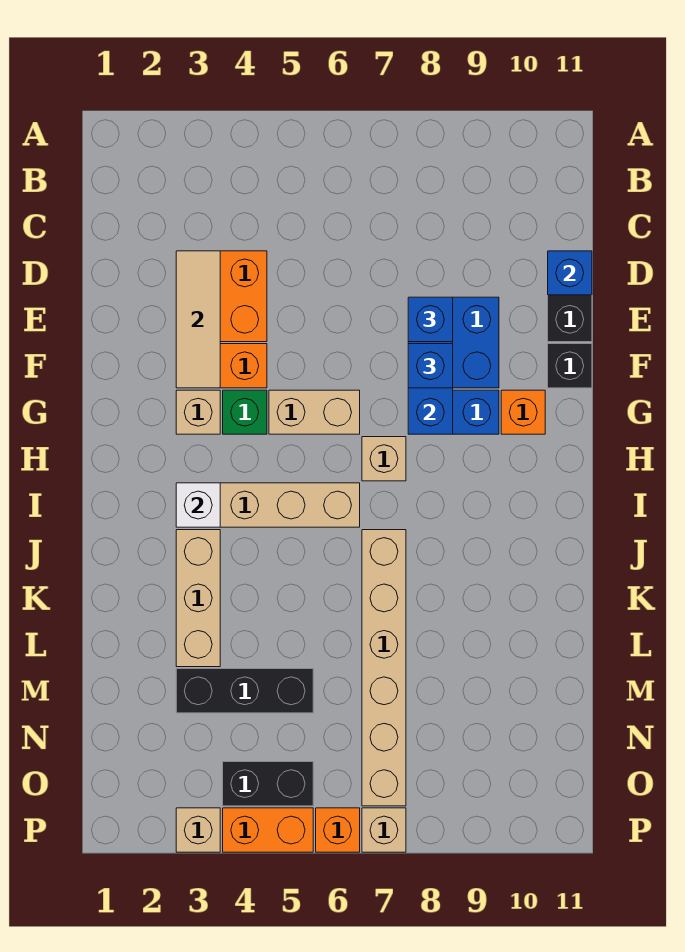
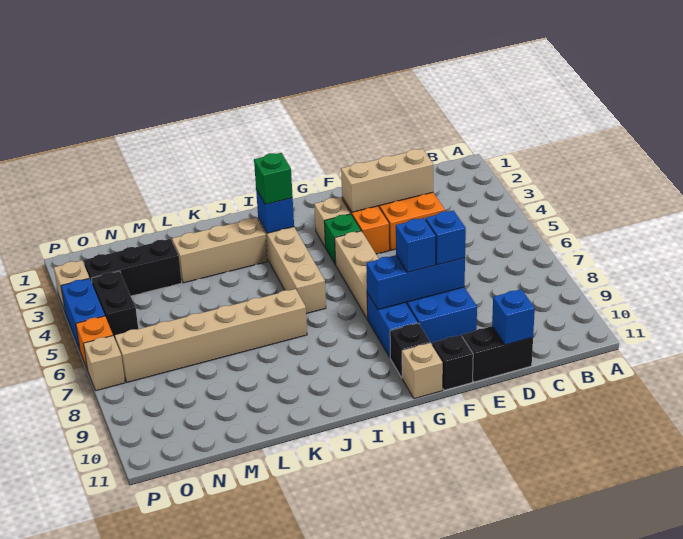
tan tile D3:F3 level 2 -> tan brick D3:F3 level 2
tan brick G5:G6 level 1 -> tan brick G5:G7 level 1
orange brick G10 level 1 -> black brick G10 level 1
tan brick H7 level 1 -> tan brick G11 level 1
white brick I3 level 2 -> blue brick I3 level 2
none -> green brick I3 level 3
black brick M3:M5 level 1 -> black brick M3:O3 level 1
orange brick P4:P5 level 1 -> blue brick P4:P5 level 1

